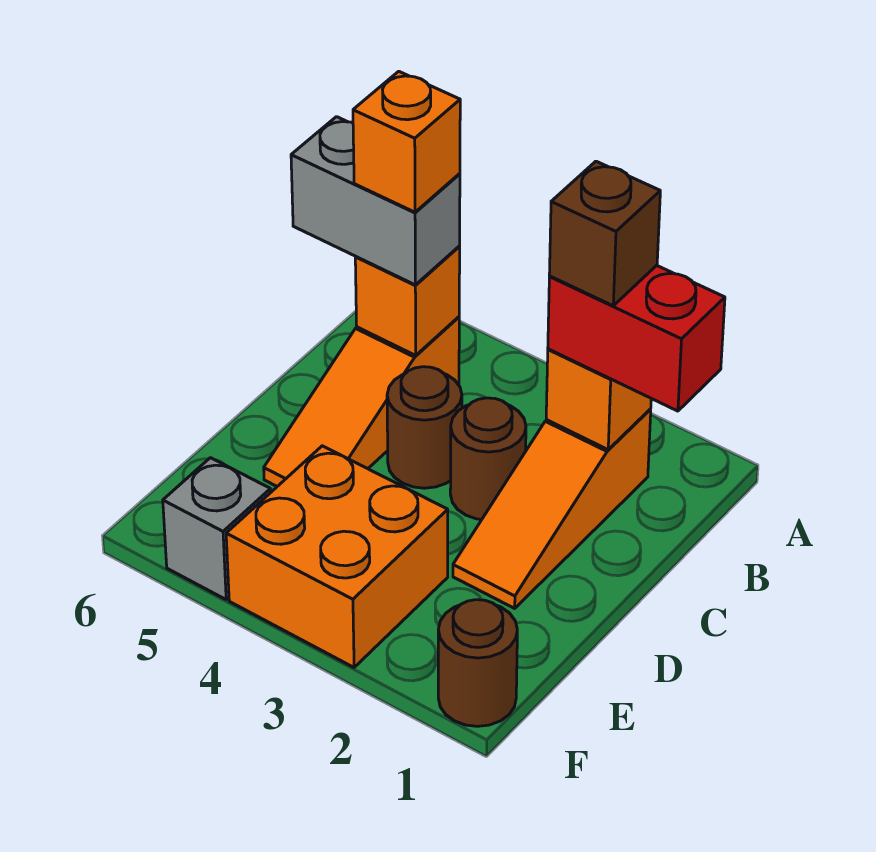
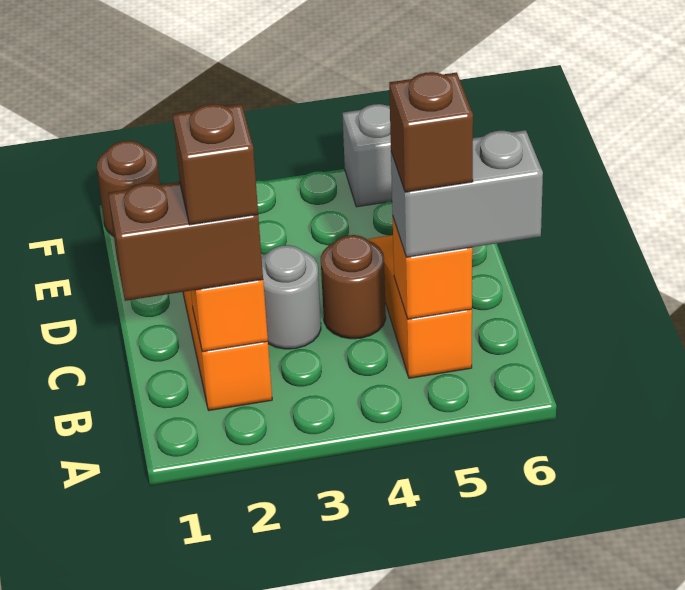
red brick B1:B2 level 3 -> brown brick B1:B2 level 3
orange brick B5 level 4 -> brown brick B5 level 4
brown round brick C3 level 1 -> grey round brick C3 level 1
orange brick E3:F4 level 1 -> none

